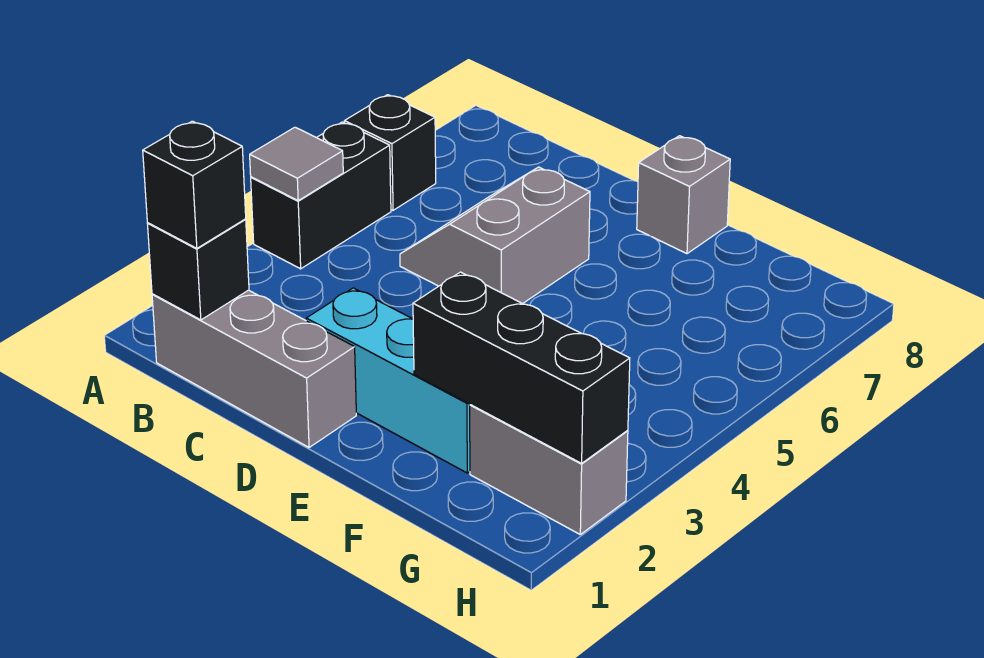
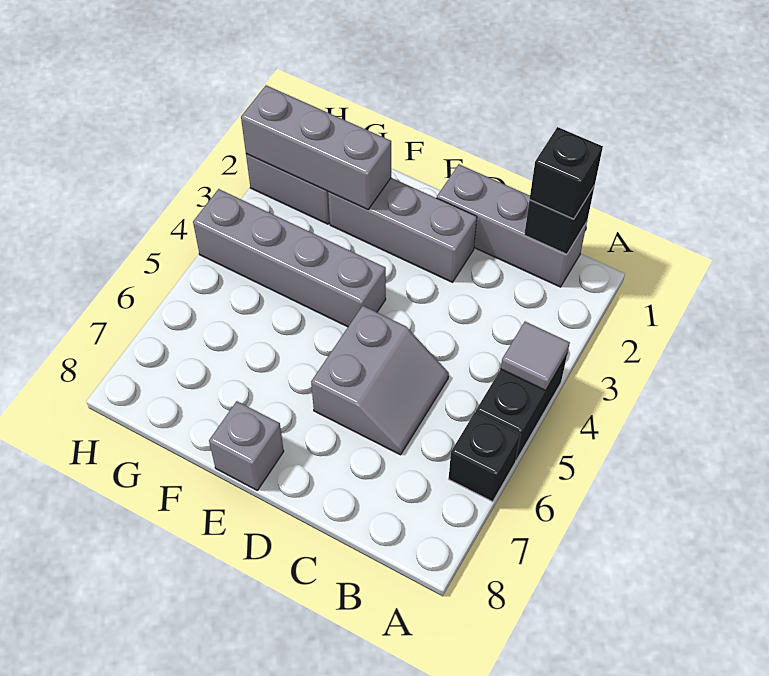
cyan brick D2:F2 level 1 -> grey brick D2:F2 level 1
none -> grey brick E4:H4 level 1
black brick F2:H2 level 2 -> grey brick F2:H2 level 2

